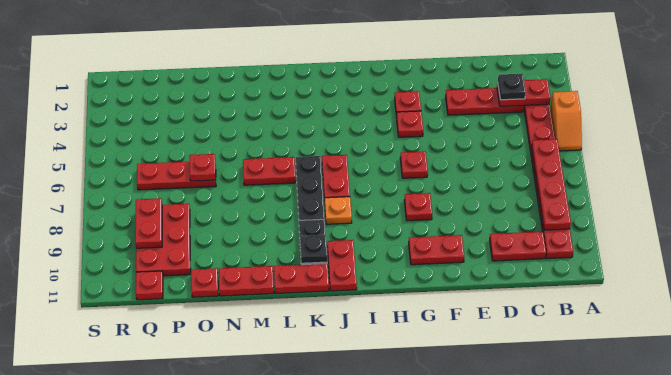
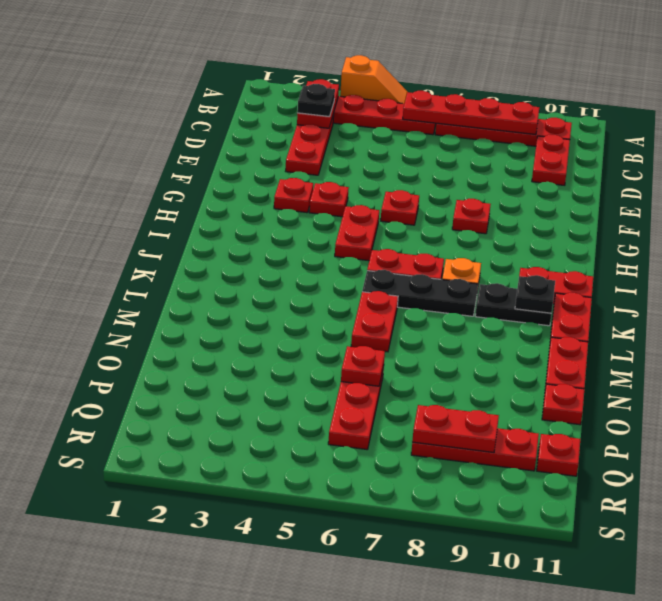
red plate F10:G10 level 1 -> red plate H5:I5 level 1
red plate P8:Q10 level 1 -> red plate Q8:Q10 level 1

